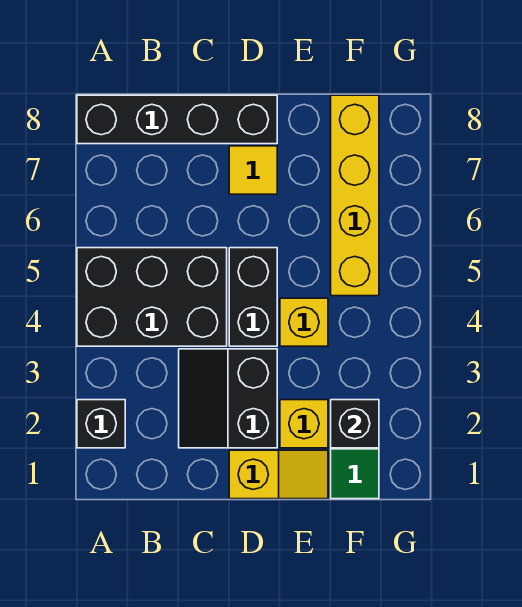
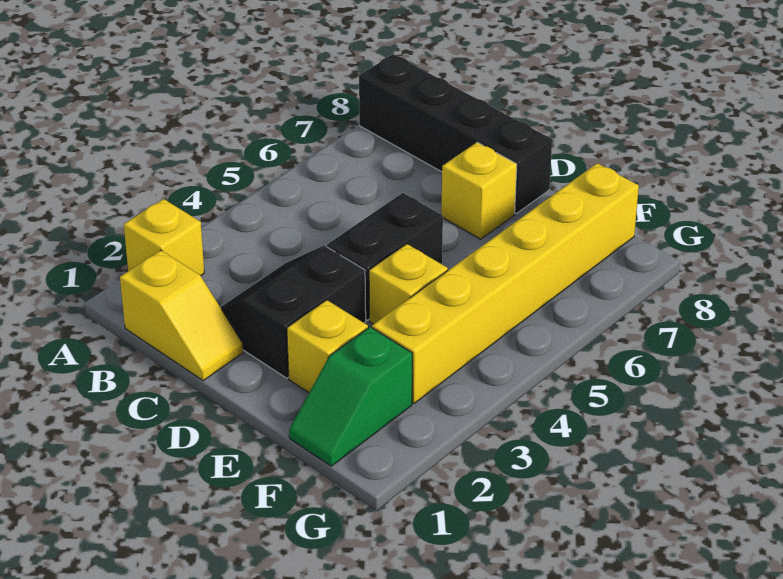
black brick A2 level 1 -> yellow brick A2 level 1
black brick A4:C5 level 1 -> none
yellow slope D1:E1 level 1 top D -> yellow slope B1:C1 level 1 top B
yellow tile D7 level 1 -> yellow brick D7 level 1
black brick F2 level 2 -> none
yellow brick F5:F8 level 1 -> yellow brick F3:F8 level 1

